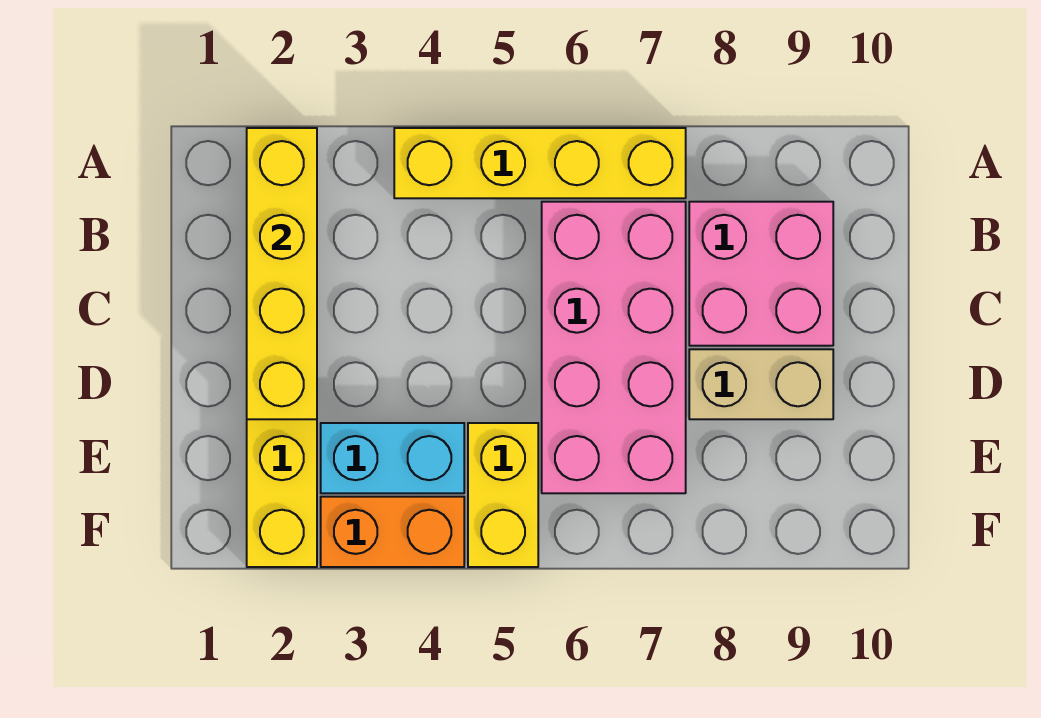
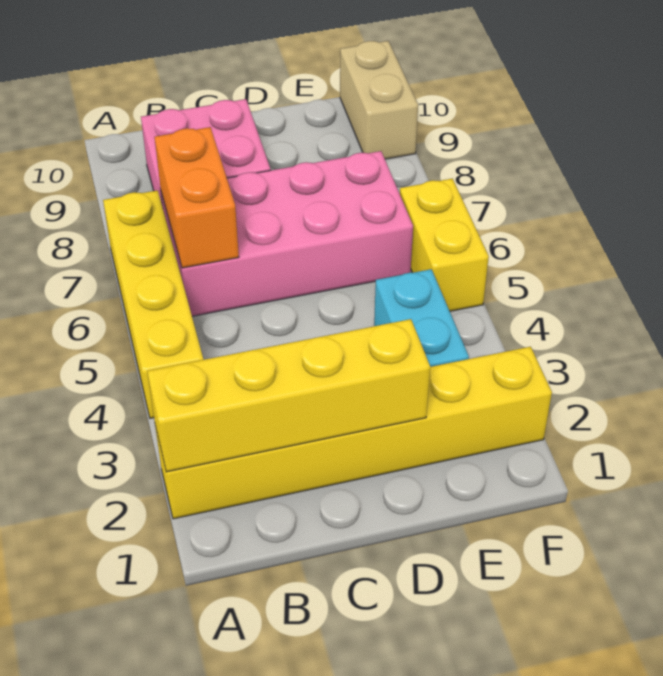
tan brick D8:D9 level 1 -> tan brick F9:F10 level 1
yellow brick E5:F5 level 1 -> yellow brick F5:F6 level 1
orange brick F3:F4 level 1 -> orange brick B6:B7 level 2

